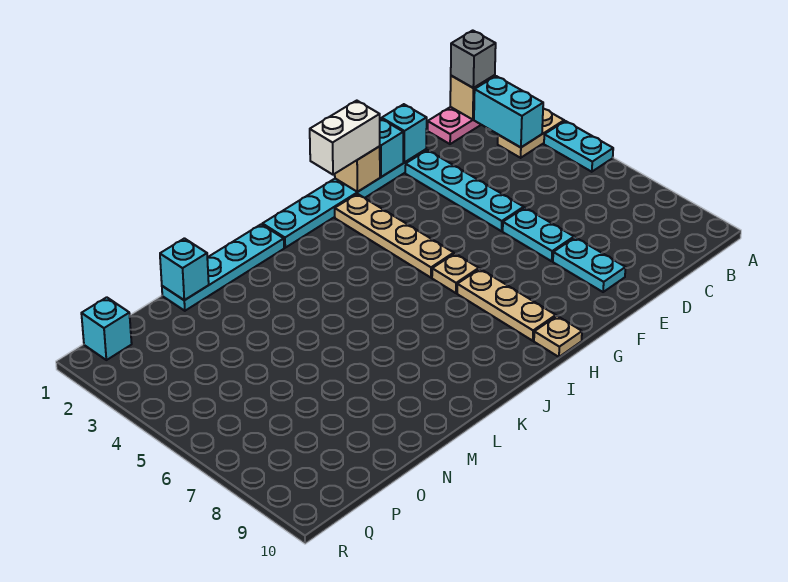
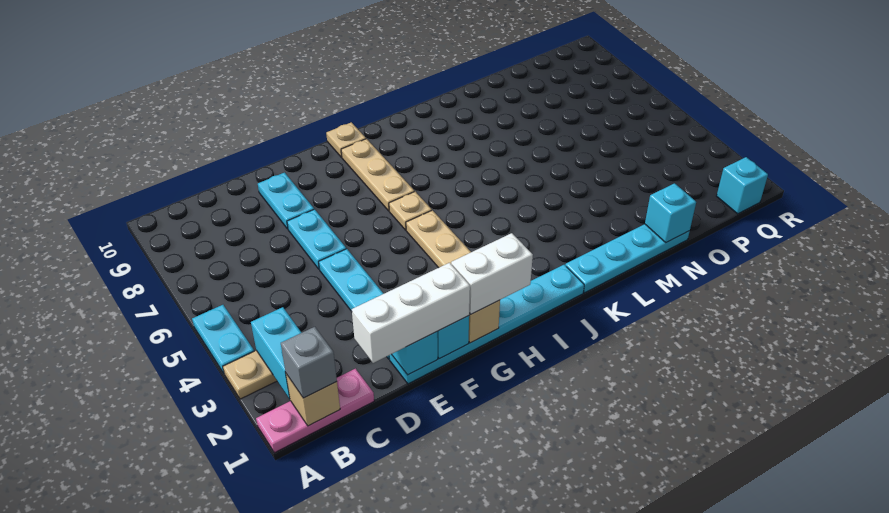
none -> white brick D1:F1 level 3

